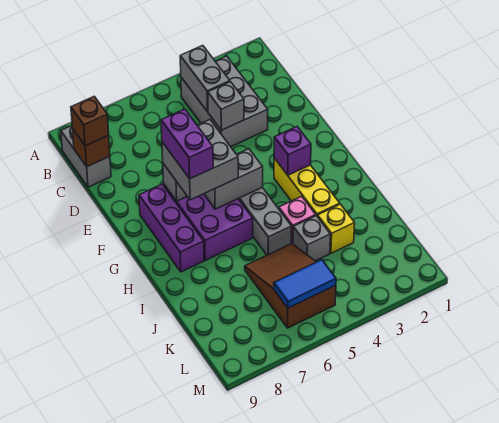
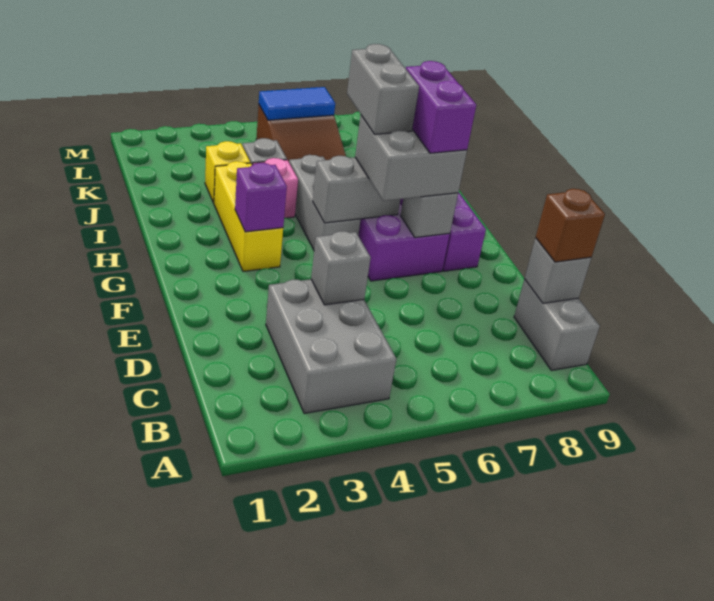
grey brick B4:C4 level 2 -> grey brick G6:H6 level 4
brown brick C9 level 2 -> grey brick C9 level 2

